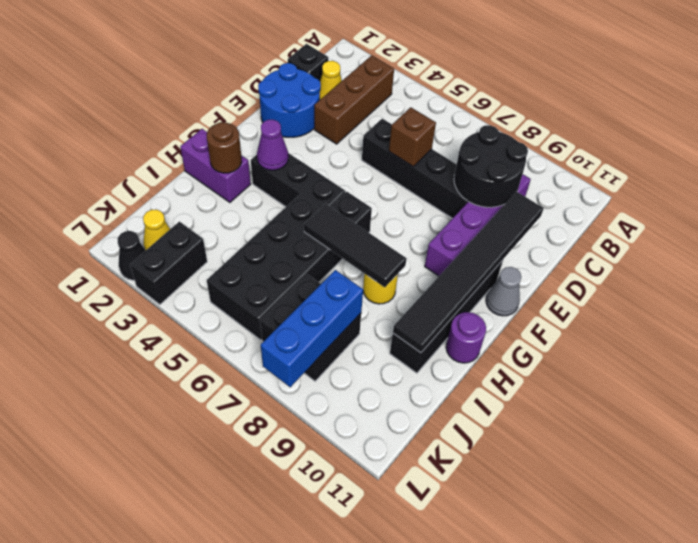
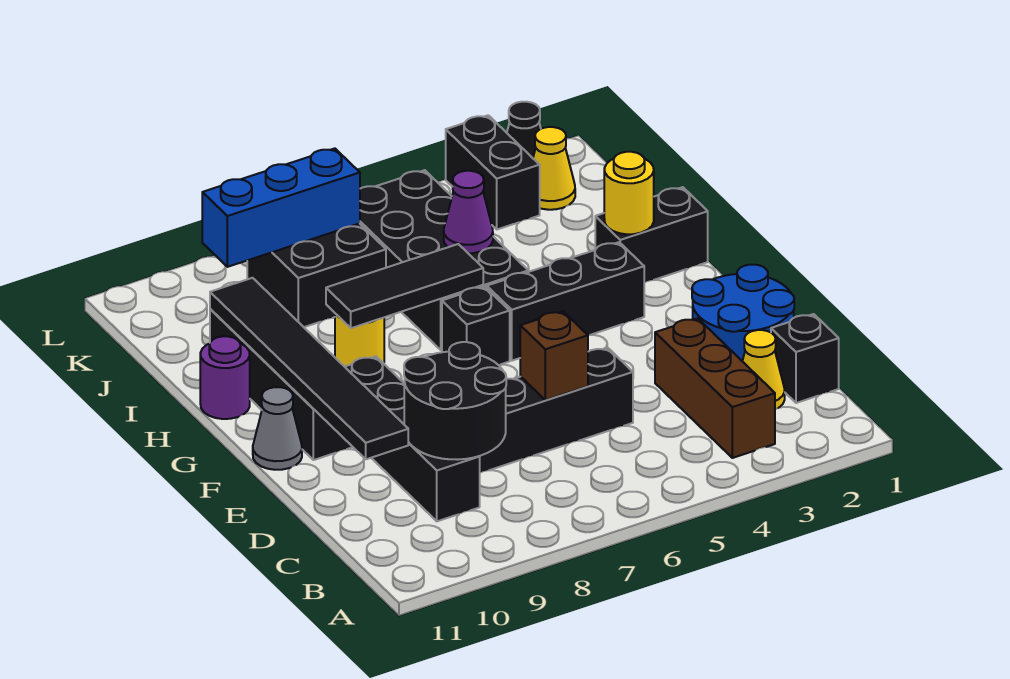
purple brick C9:F9 level 1 -> black brick C9:F9 level 1
purple cone G3 level 2 -> purple cone I5 level 2
purple brick H1:H2 level 1 -> black brick H1:H2 level 1
brown round brick H2 level 2 -> yellow round brick H2 level 2
blue brick J8:L8 level 2 -> blue brick K7:K9 level 2

